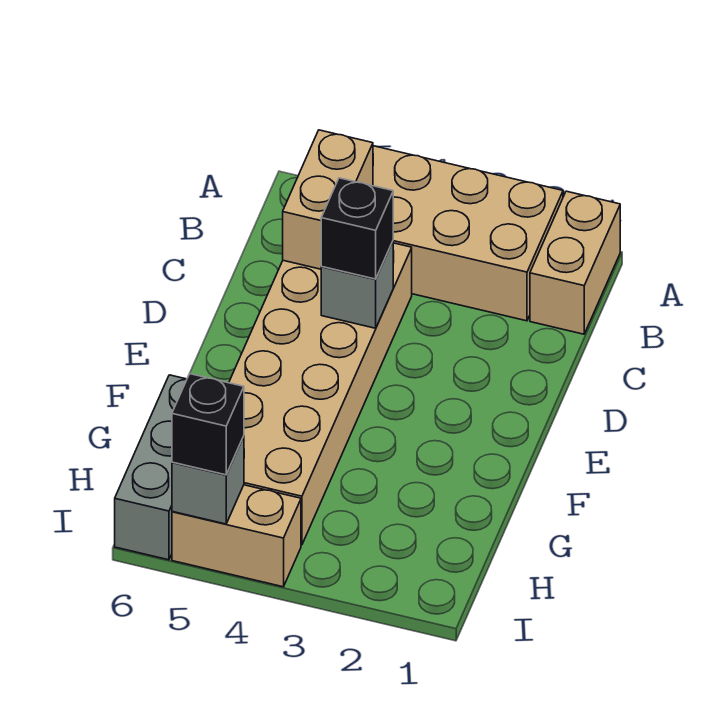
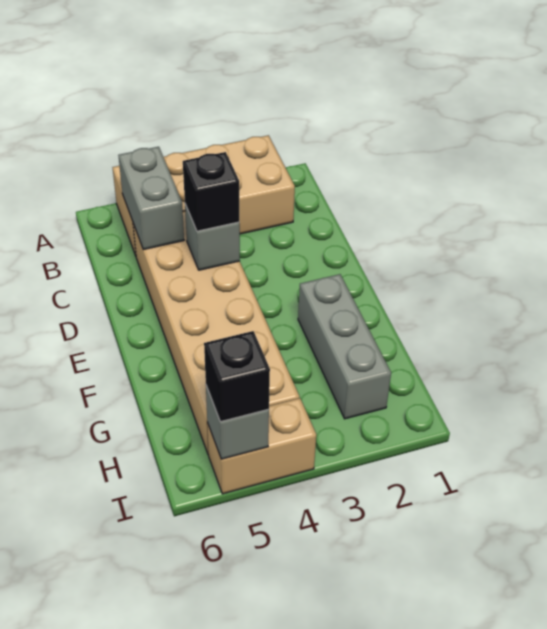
tan brick A1:B1 level 1 -> none
tan brick B5:C5 level 2 -> grey brick B5:C5 level 2
grey brick G6:I6 level 1 -> grey brick F2:H2 level 1

